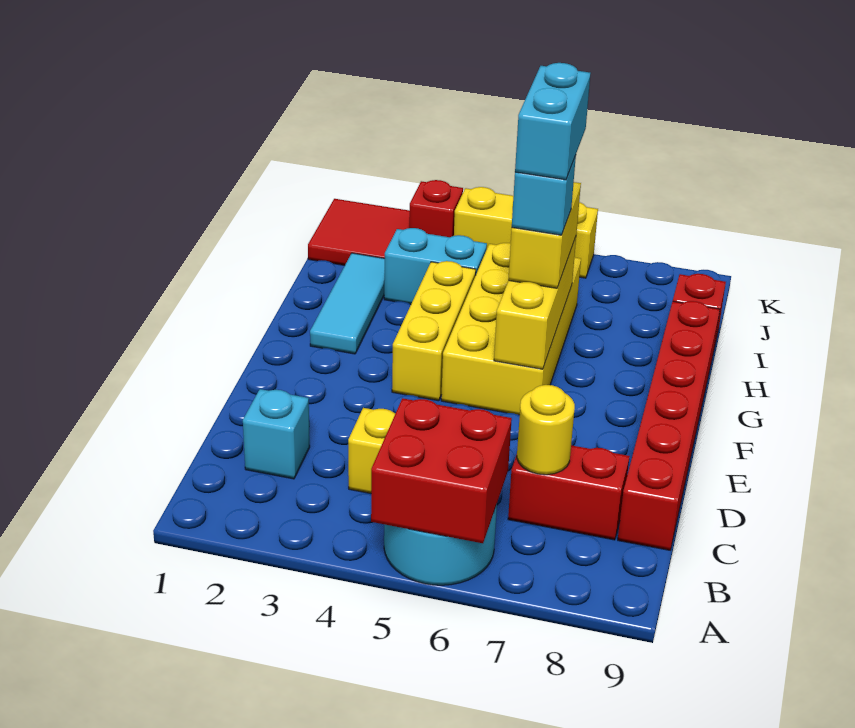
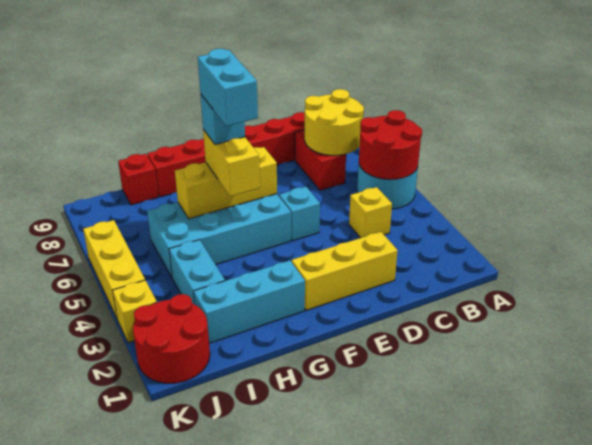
red brick A5:B6 level 2 -> red round brick A5:B6 level 2
cyan brick C2 level 1 -> cyan brick E5 level 1
yellow round brick C7 level 2 -> yellow round brick B7:C8 level 2
yellow brick F4:H4 level 1 -> yellow brick D2:F2 level 1
yellow brick F5:I6 level 1 -> cyan brick F5:I6 level 1
cyan tile G2:I2 level 1 -> cyan brick G2:I2 level 1
yellow brick G6:H6 level 3 -> yellow brick G5:G6 level 3
cyan brick G6:H6 level 5 -> cyan brick G5:G6 level 5
red tile J1:K2 level 1 -> red round brick J1:K2 level 1
red brick K3 level 1 -> yellow brick K3 level 1

